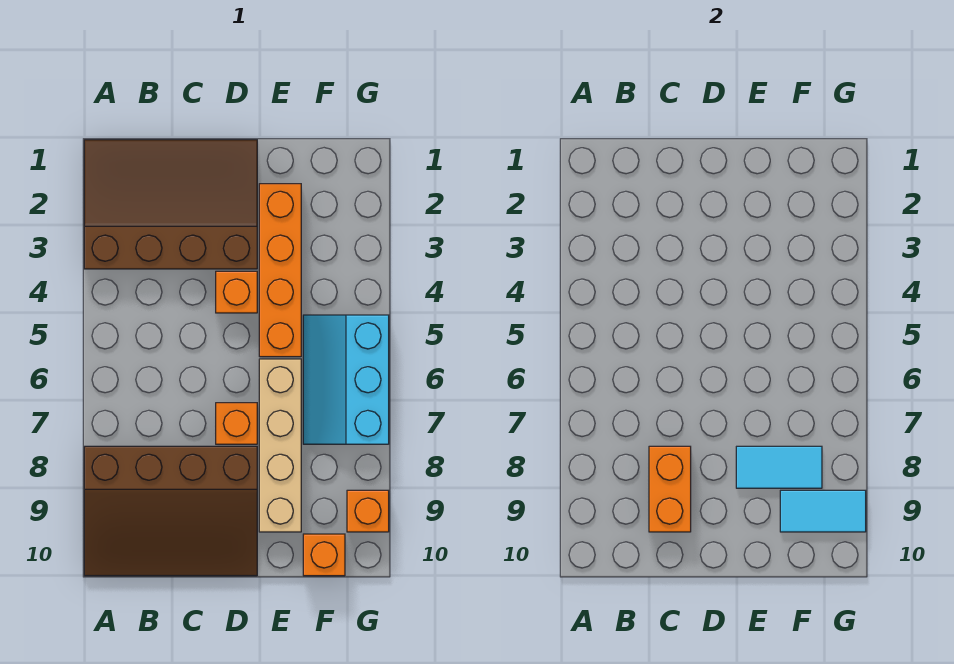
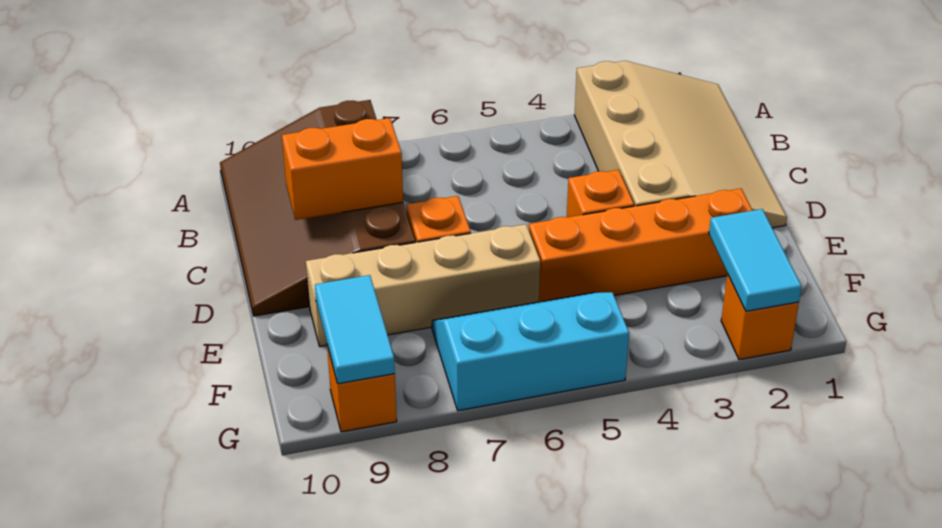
brown slope A1:D3 level 1 top 3 -> tan slope A1:D3 level 1 top 3
cyan tile E8:F8 level 2 -> cyan tile F2:G2 level 2
orange brick F10 level 1 -> orange brick G2 level 1

